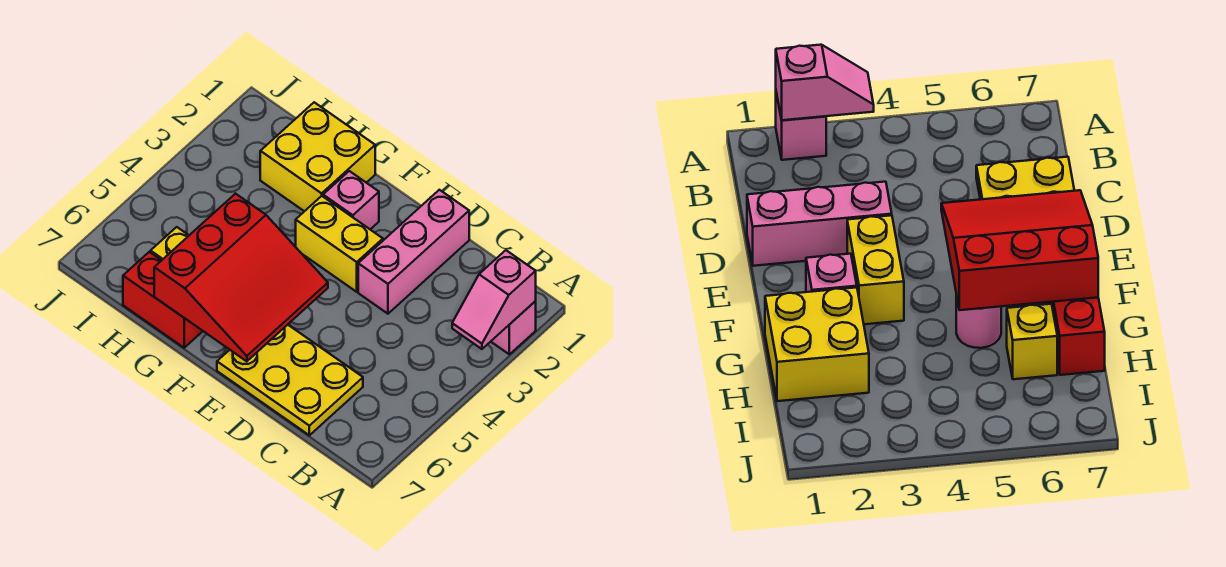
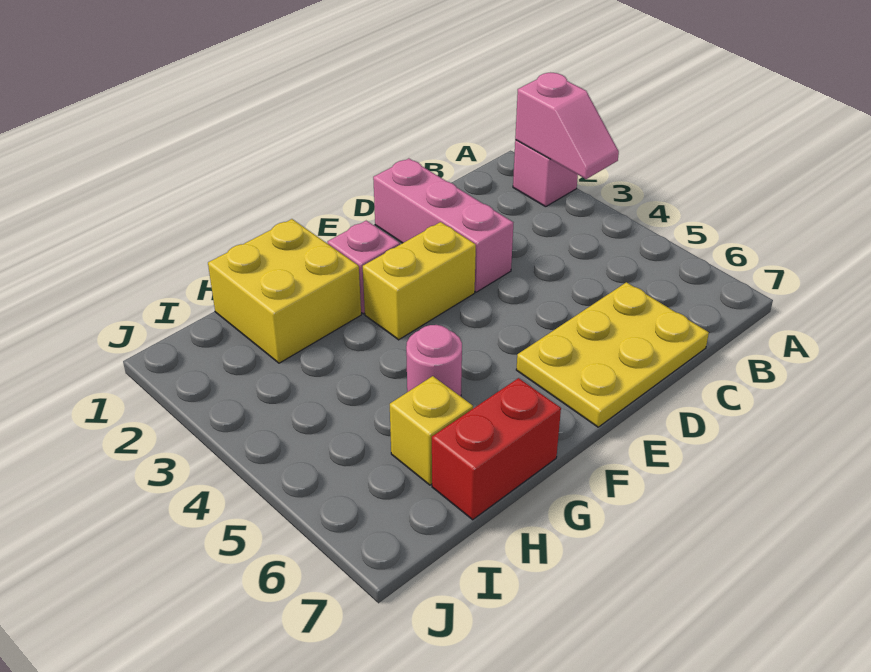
red slope E5:G7 level 2 top G -> none

